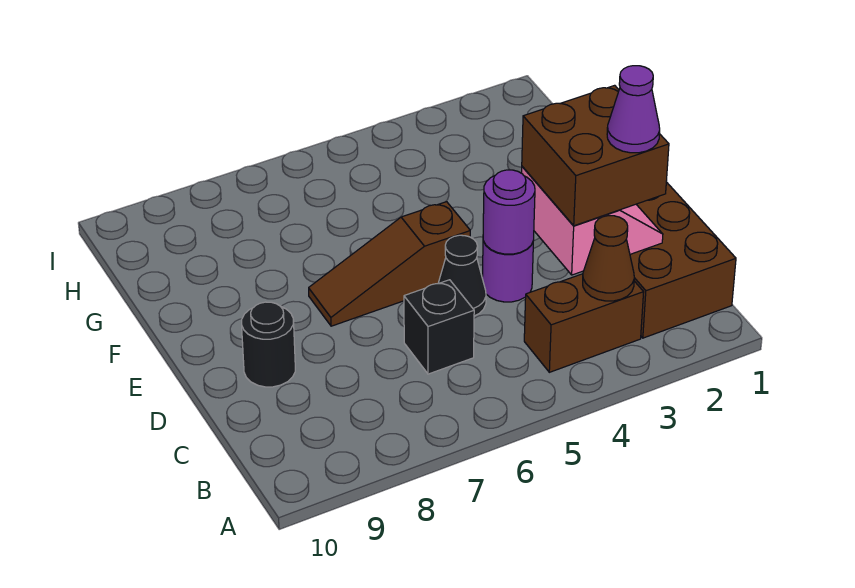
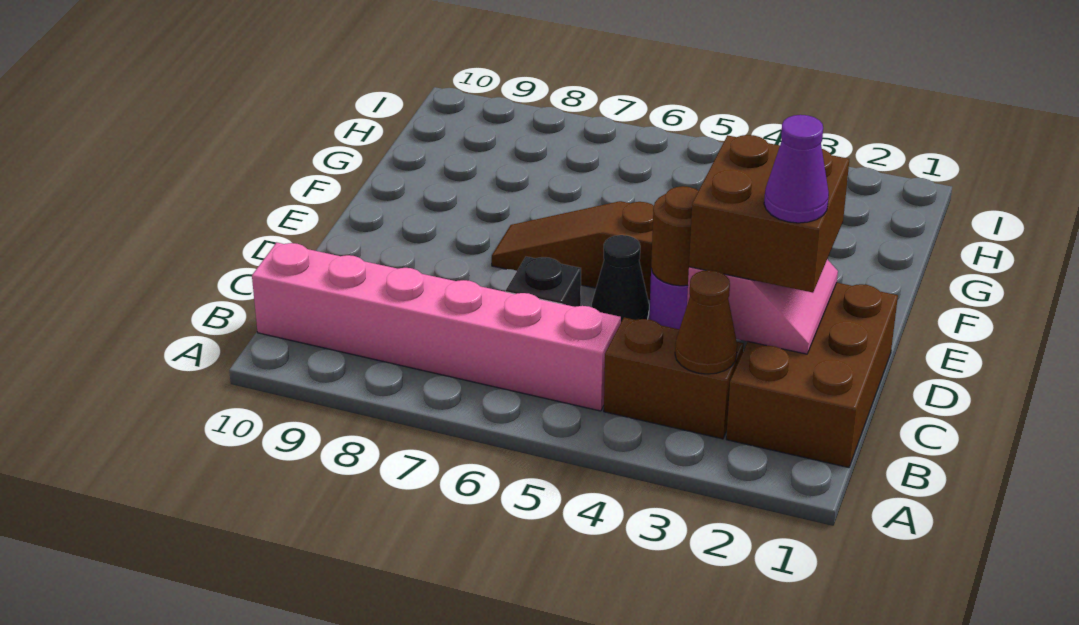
none -> pink brick B5:B10 level 1
purple round brick D4 level 2 -> brown round brick D4 level 2
black round brick D9 level 1 -> none

